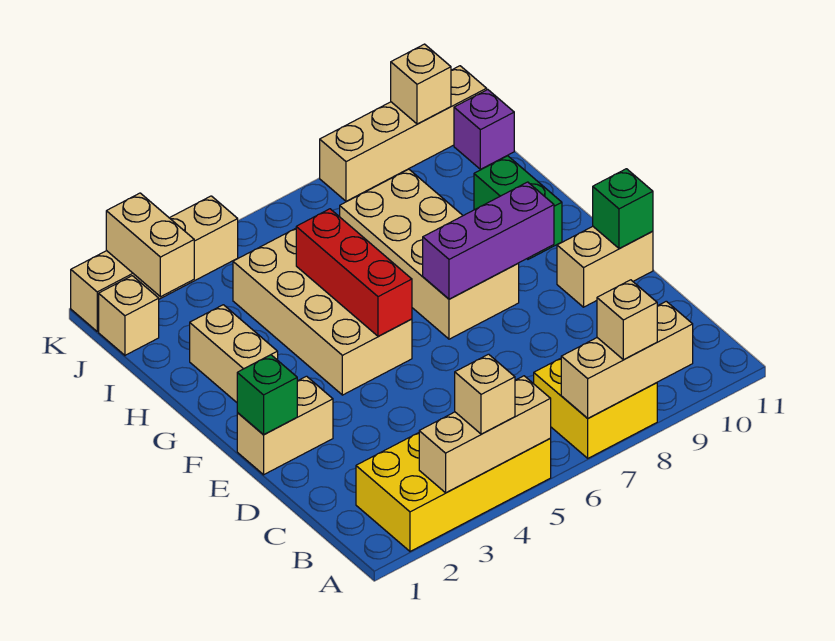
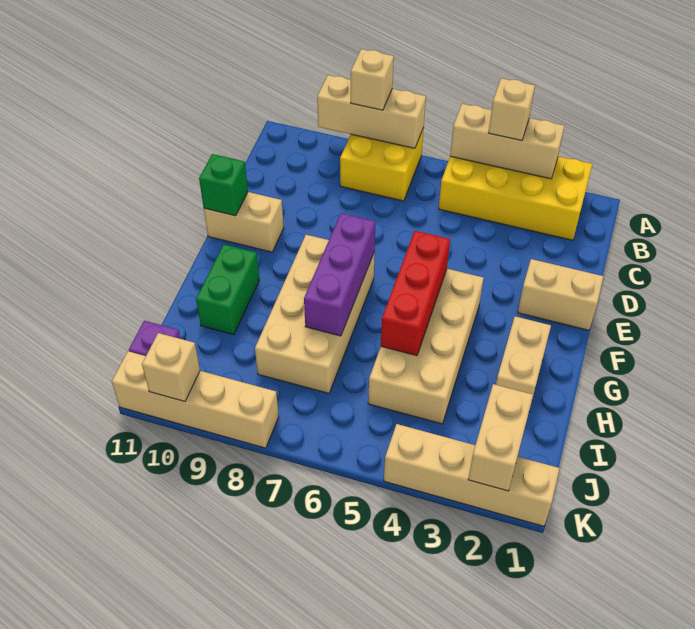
green brick E1 level 2 -> none
purple brick F7:F9 level 2 -> purple brick F7:H7 level 2
tan brick J1 level 1 -> none

